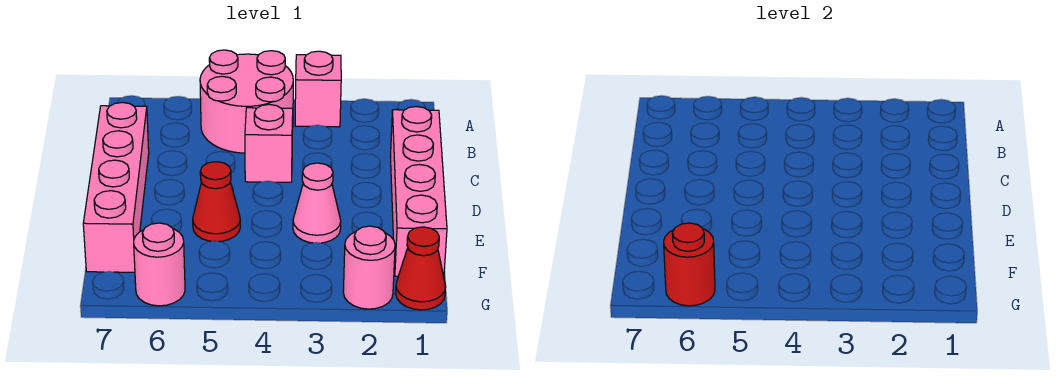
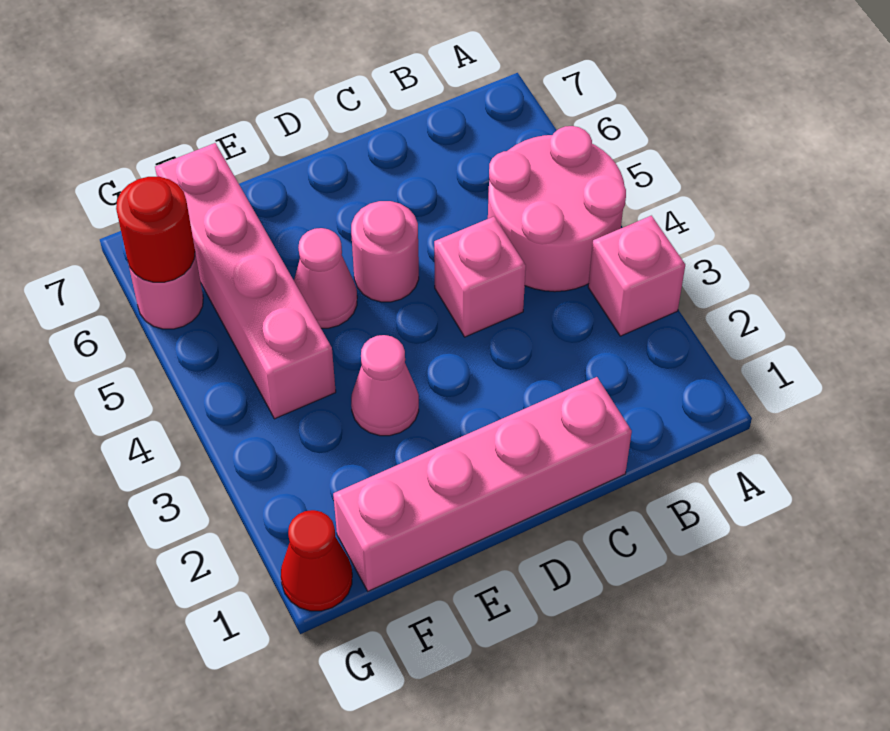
pink brick C7:F7 level 1 -> pink brick F4:F7 level 1
red cone E5 level 1 -> pink cone E5 level 1
pink round brick G2 level 1 -> pink round brick D5 level 1

